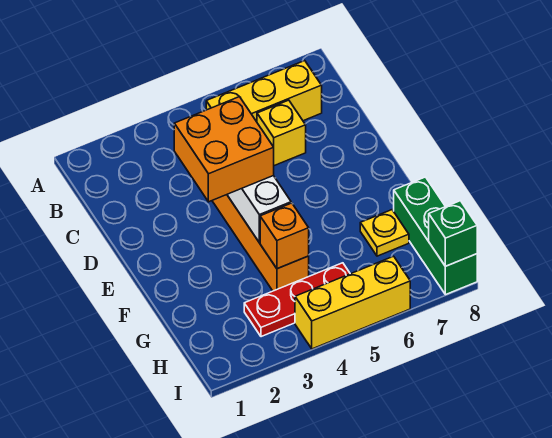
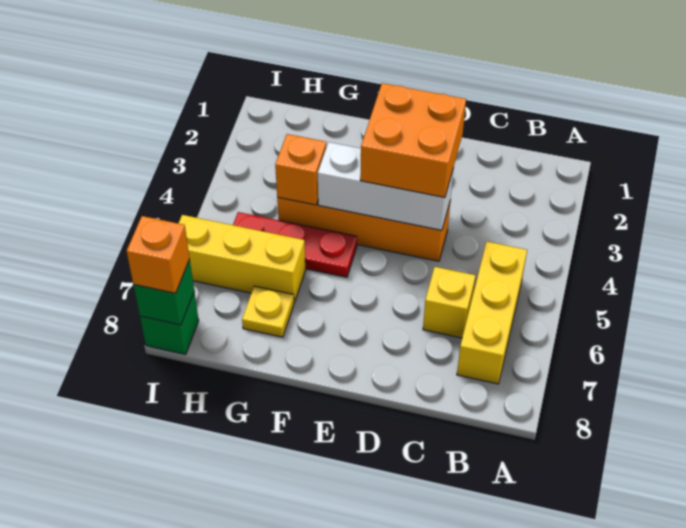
green brick G8:I8 level 1 -> green brick I8 level 1
red plate H3:H5 level 1 -> red plate F5:H5 level 1
yellow brick I4:I6 level 1 -> yellow brick G6:I6 level 1
none -> orange brick I8 level 3

